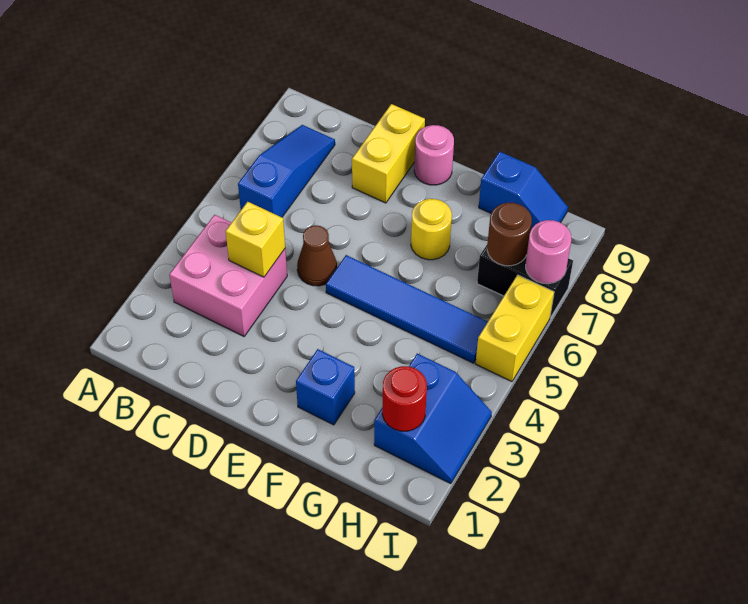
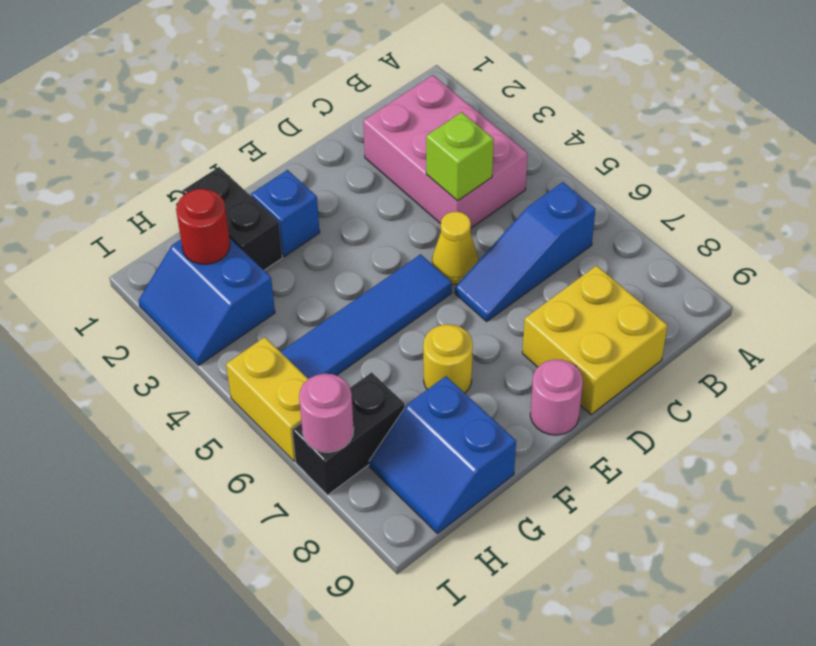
pink brick B3:C4 level 1 -> pink brick B2:C4 level 1
blue slope B6:B8 level 1 top 6 -> blue slope B6:D6 level 1 top B
yellow brick C4 level 2 -> lime brick C4 level 2
brown cone D5 level 1 -> yellow cone D5 level 1
yellow brick D8:D9 level 1 -> yellow brick C8:D9 level 1
none -> black brick G1:G2 level 1
blue slope G9:H9 level 1 top G -> blue slope G8:H9 level 1 top G
brown round brick H7 level 2 -> none

